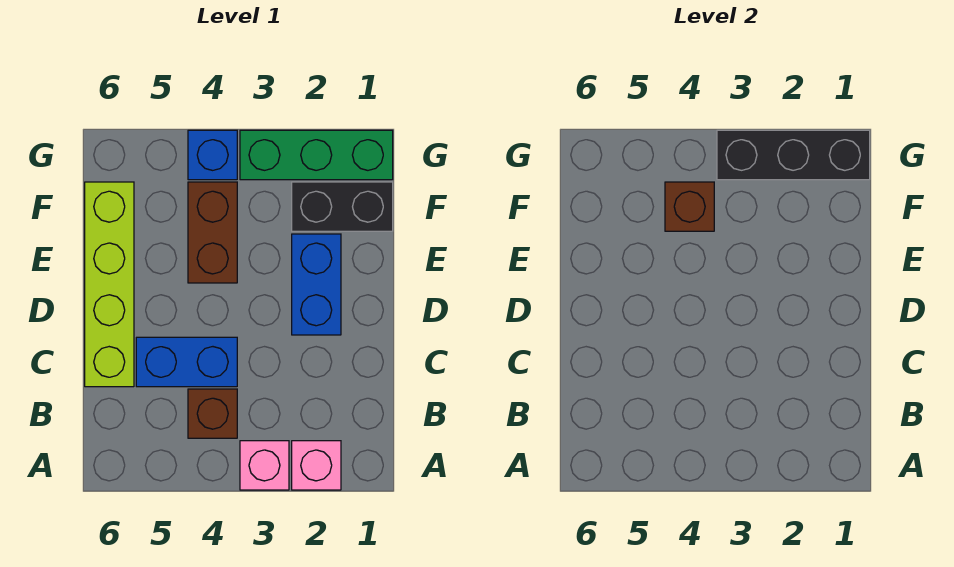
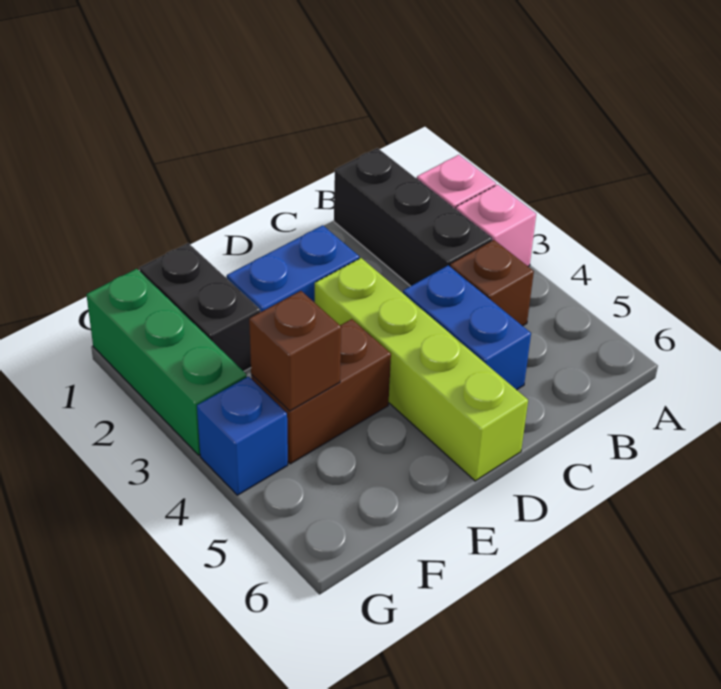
lime brick C6:F6 level 1 -> lime brick D3:D6 level 1
black brick G1:G3 level 2 -> black brick B1:B3 level 1

